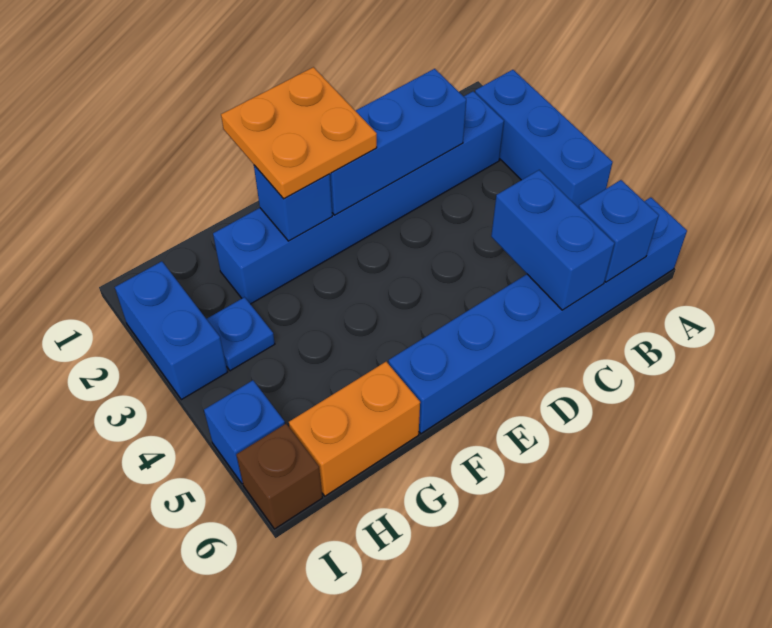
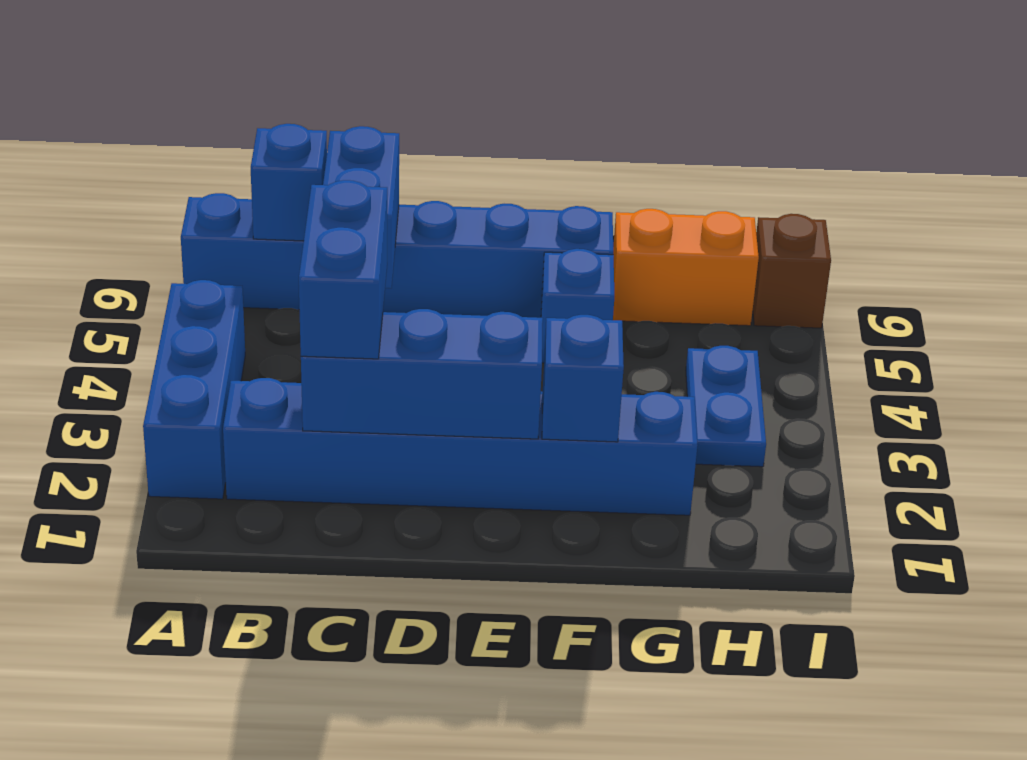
orange plate E1:F2 level 3 -> none
blue plate H3 level 1 -> blue plate H3:H4 level 1
blue brick I2:I3 level 1 -> blue brick C2:C3 level 3
blue brick I5 level 1 -> blue brick F5 level 1

